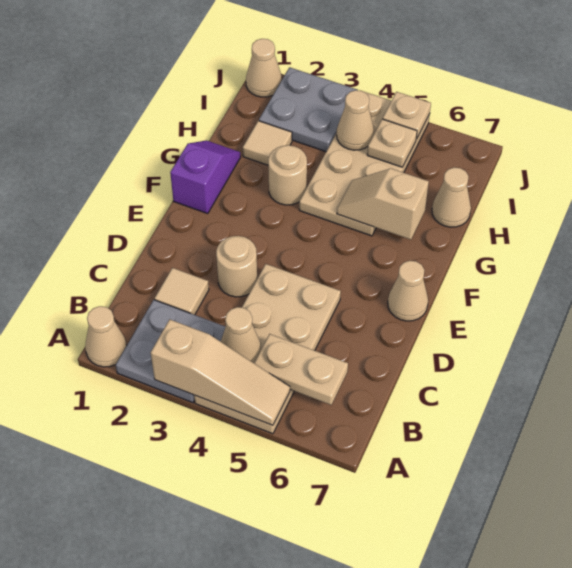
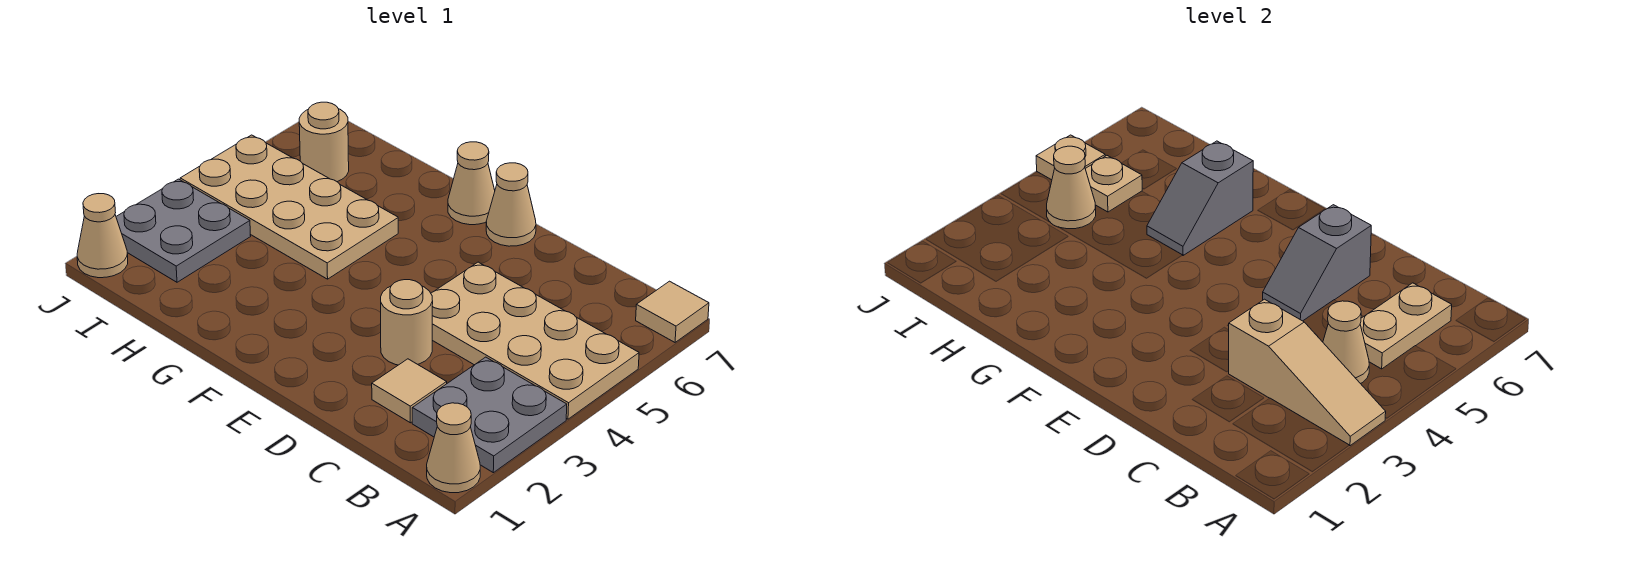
tan slope A3:A5 level 2 top 3 -> tan slope A3:C3 level 2 top C
none -> grey slope D5:D6 level 2 top 6
purple slope F1:G1 level 1 top F -> none
tan round brick G3 level 1 -> tan round brick I6 level 1
tan slope G5:G6 level 2 top 6 -> grey slope G5:G6 level 2 top 6
tan tile H2 level 1 -> tan tile A7 level 1
tan cone H7 level 1 -> tan cone F7 level 1

